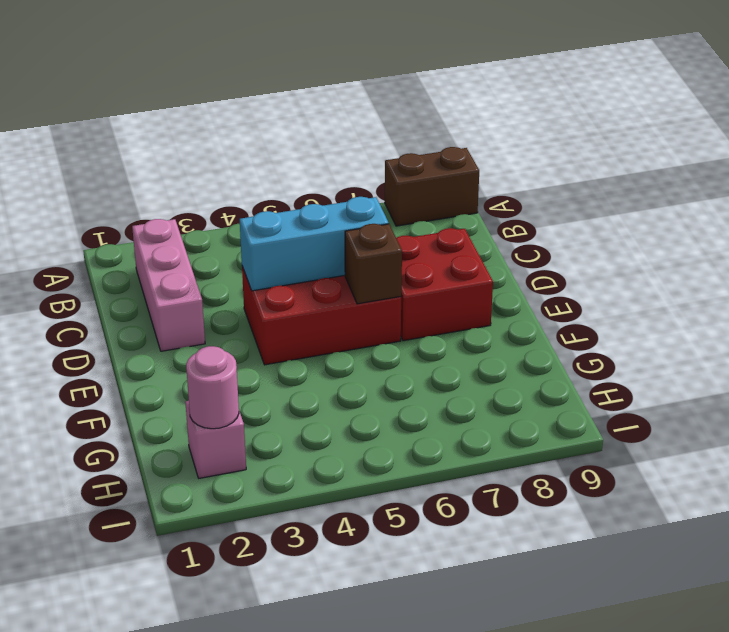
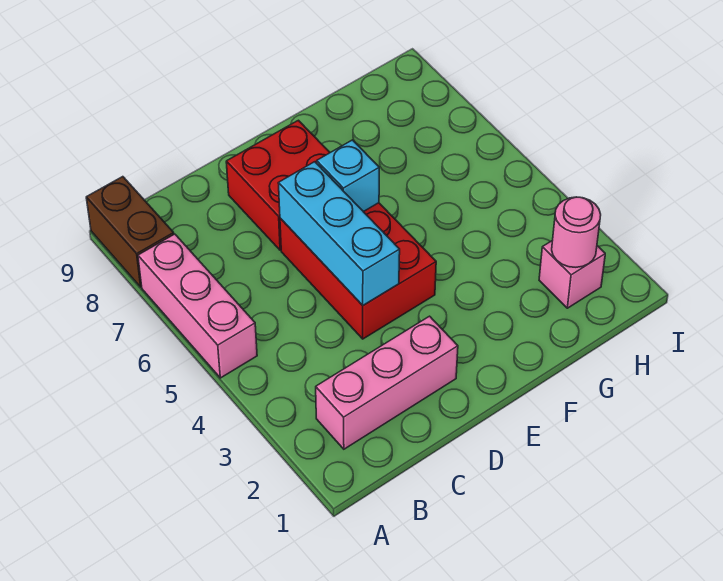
none -> pink brick A5:A7 level 1
brown brick E6 level 2 -> cyan brick E6 level 2

